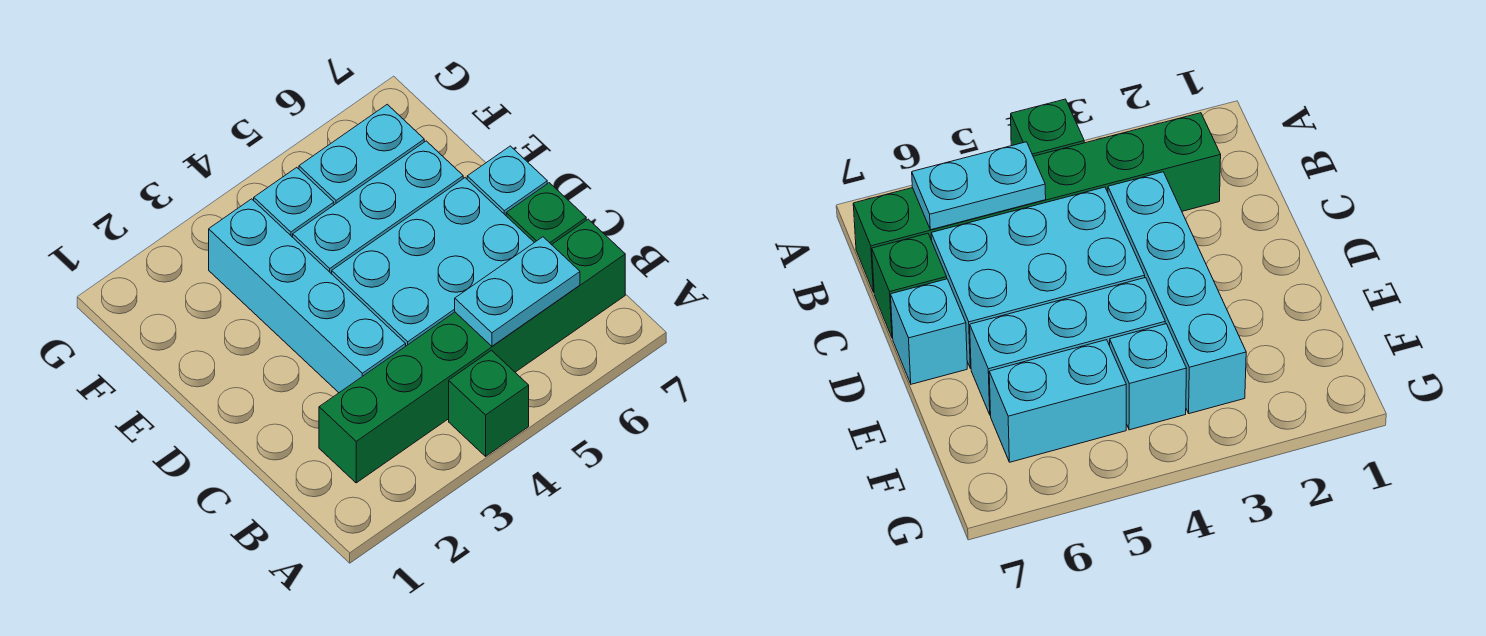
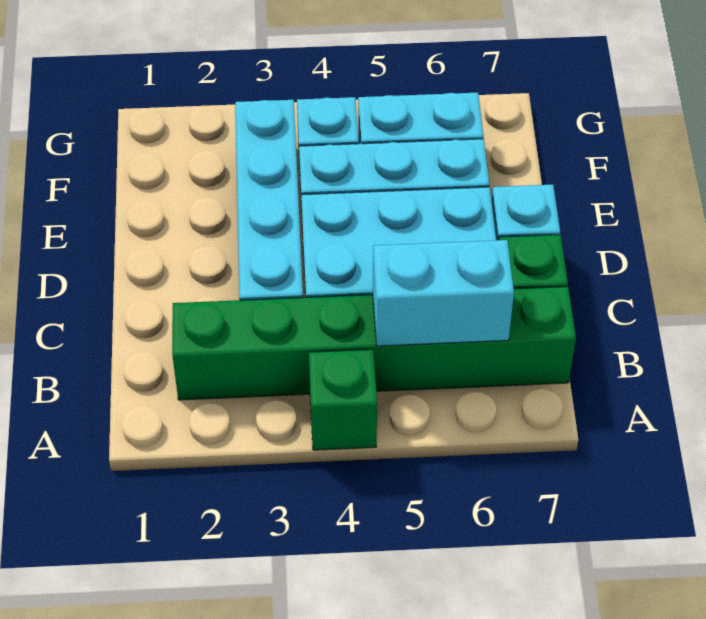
cyan plate B5:B6 level 2 -> cyan brick B5:B6 level 2

